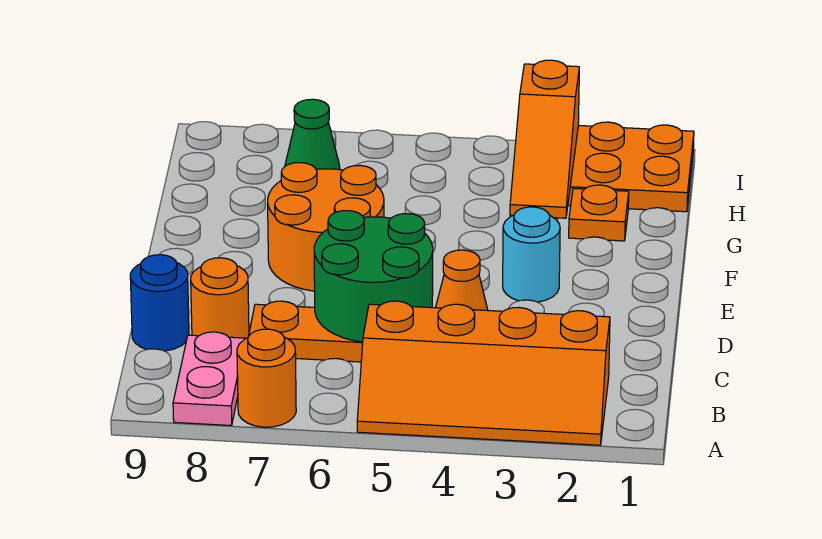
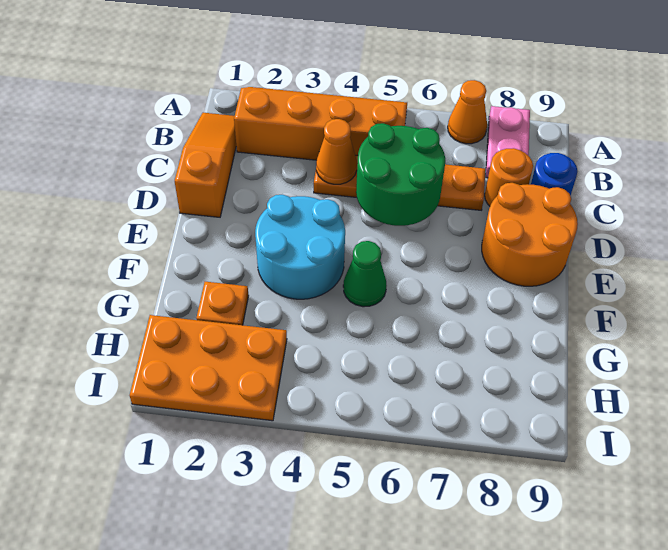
orange round brick A7 level 1 -> orange cone A7 level 1
cyan round brick E3 level 1 -> cyan round brick E3:F4 level 1
orange round brick E6:F7 level 1 -> orange round brick D8:E9 level 1
orange slope G3:I3 level 2 top I -> orange slope B1:D1 level 1 top D
green cone H7 level 1 -> green cone F5 level 1

